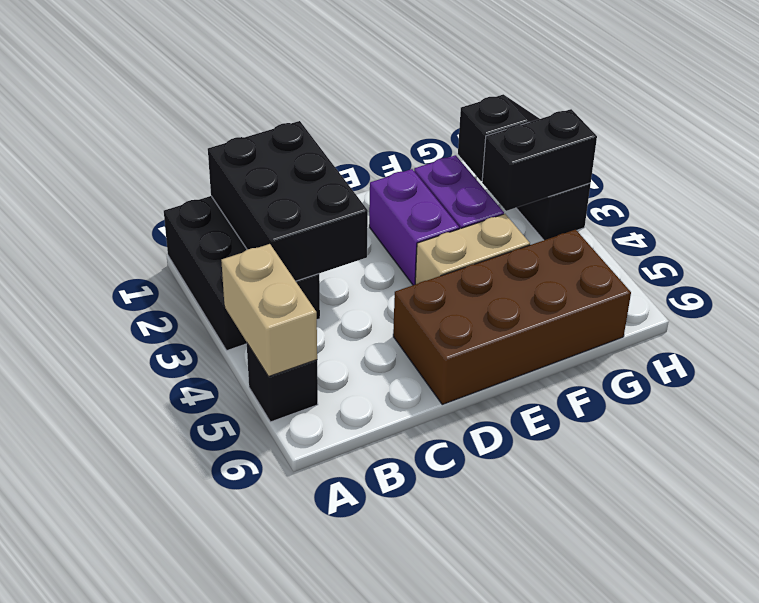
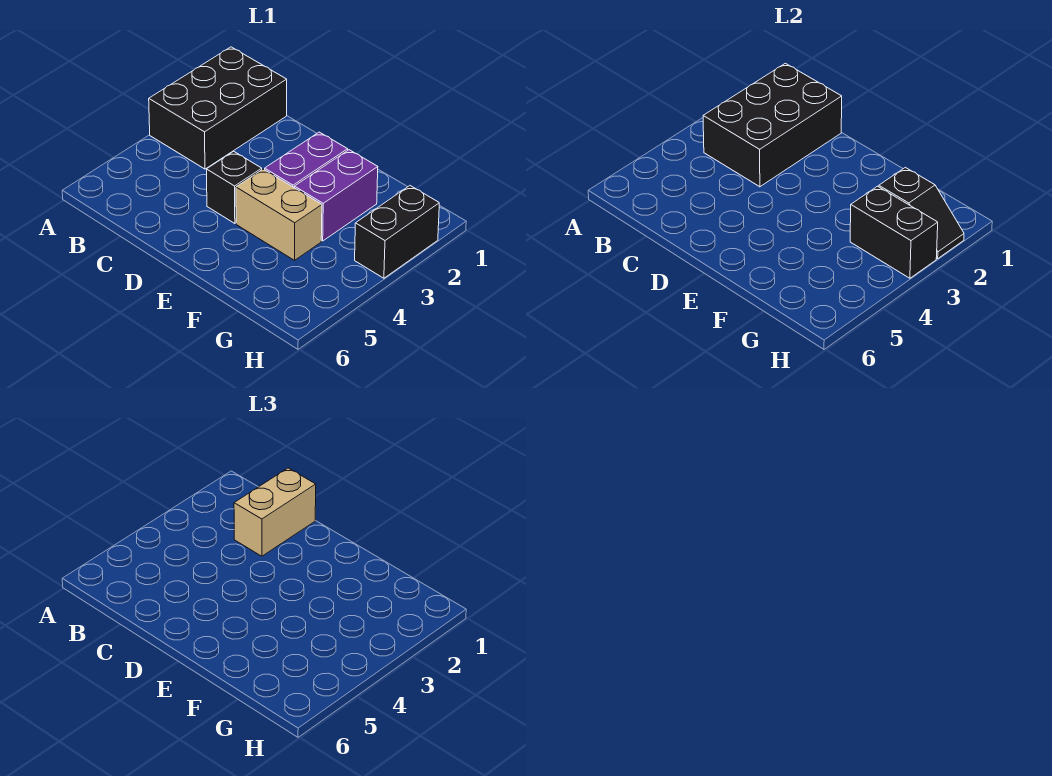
tan brick A4:A5 level 2 -> tan brick C1:C2 level 3
black brick A5 level 1 -> black brick D4 level 1
brown brick D5:G6 level 1 -> none

